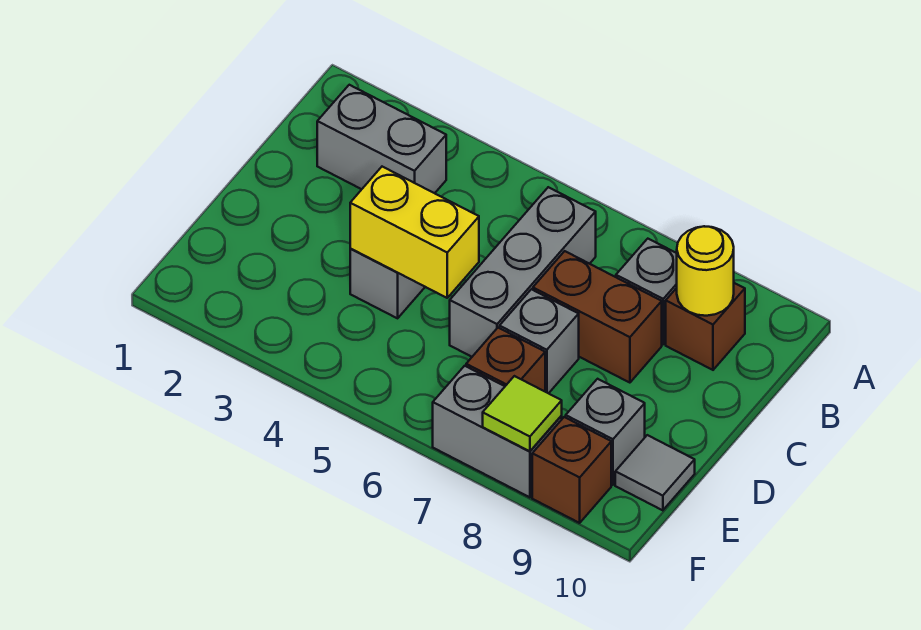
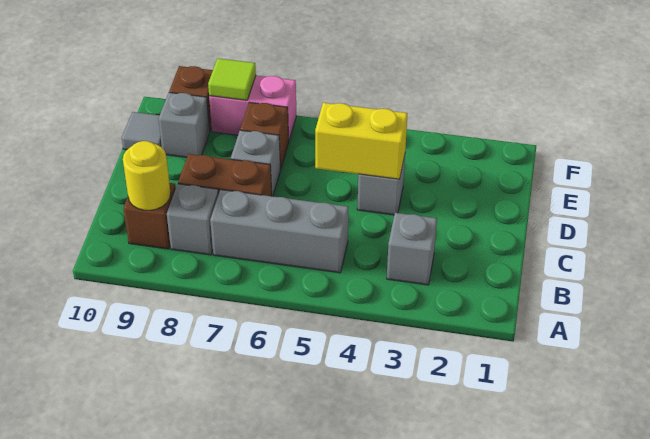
grey brick B2:B3 level 1 -> grey brick B3 level 1
grey brick B6:D6 level 1 -> grey brick B5:B7 level 1
grey brick F7:F8 level 1 -> pink brick F7:F8 level 1

